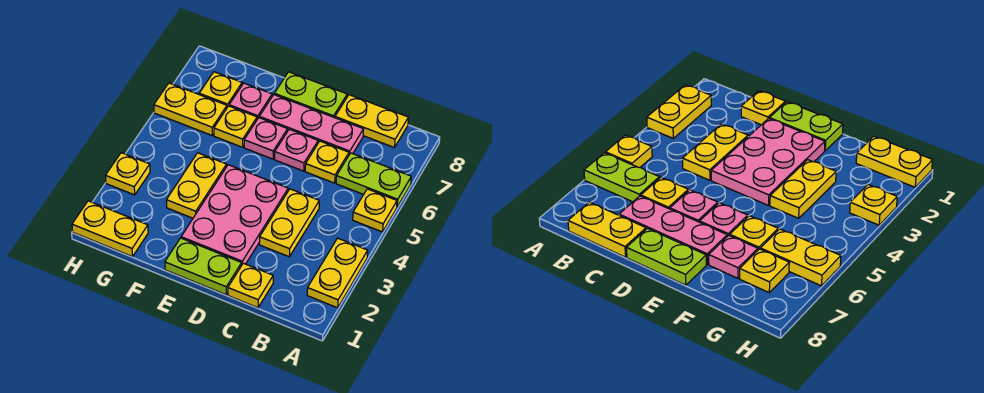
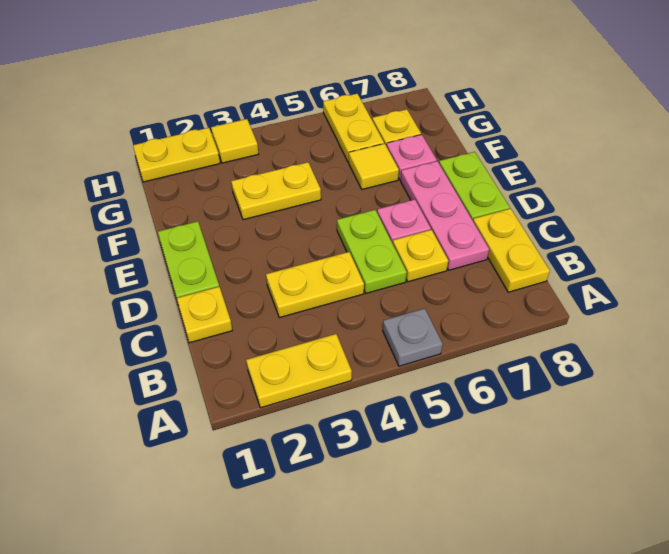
yellow plate A5 level 1 -> grey plate A5 level 1
lime plate A6:B6 level 1 -> lime plate C5:D5 level 1
pink plate D2:E4 level 1 -> none
pink plate E6 level 1 -> none
yellow plate F6 level 1 -> yellow tile F6 level 1
yellow plate G1:H1 level 1 -> yellow plate H1:H2 level 1
yellow plate H3 level 1 -> yellow tile H3 level 1

